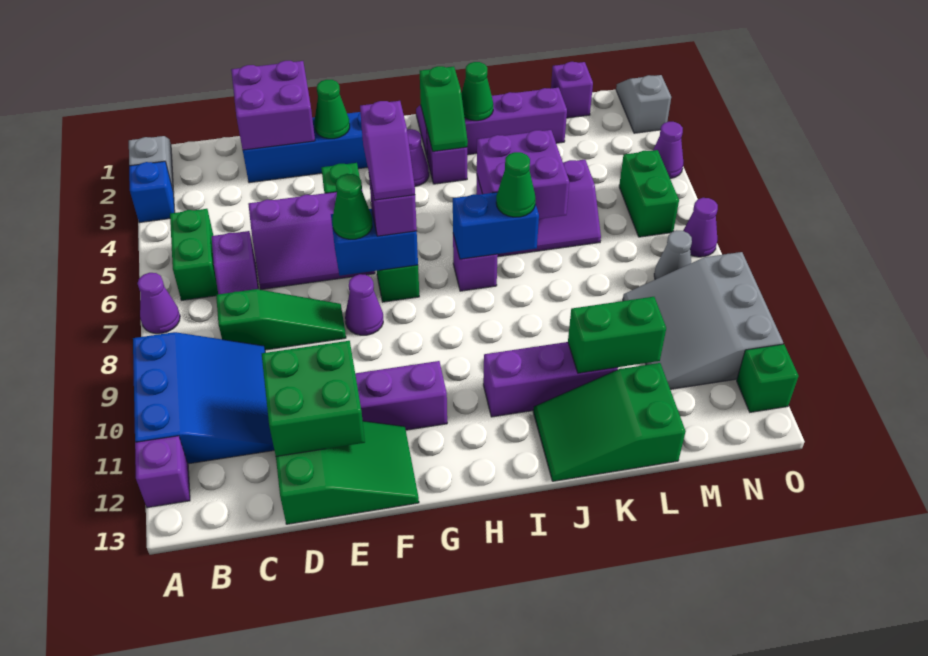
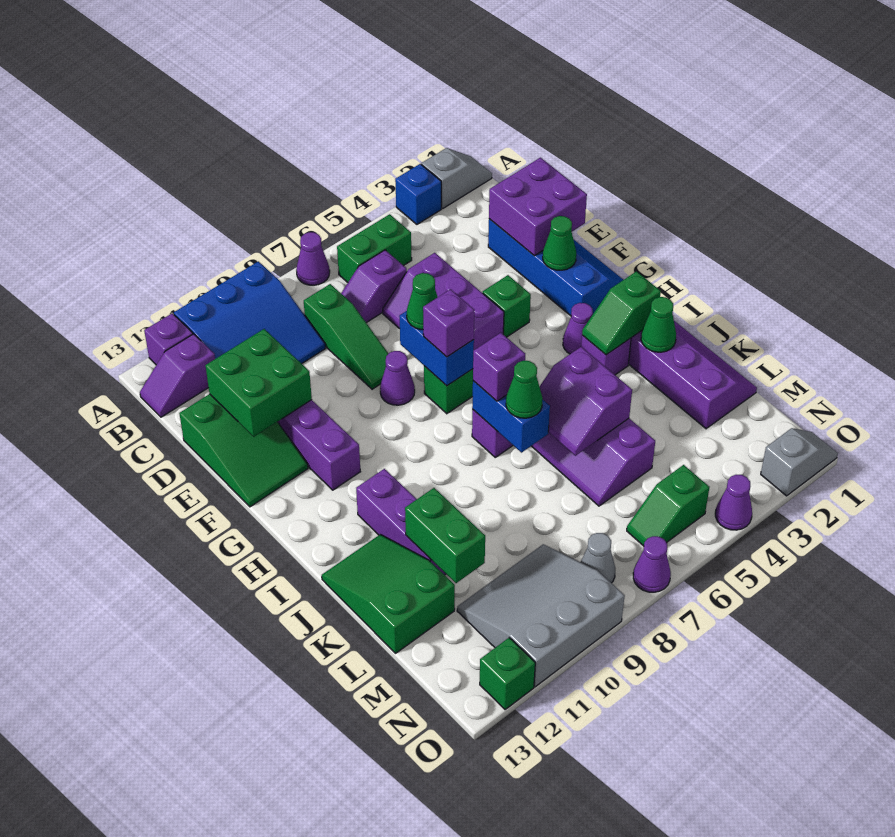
purple slope G6:G7 level 4 top 6 -> purple slope B12:B13 level 1 top 12
purple brick J5:K6 level 2 -> purple slope J5:K6 level 2 top 5
purple brick M1 level 1 -> purple brick I7 level 3
green brick N5:N6 level 1 -> green slope N5:N6 level 1 top 5

